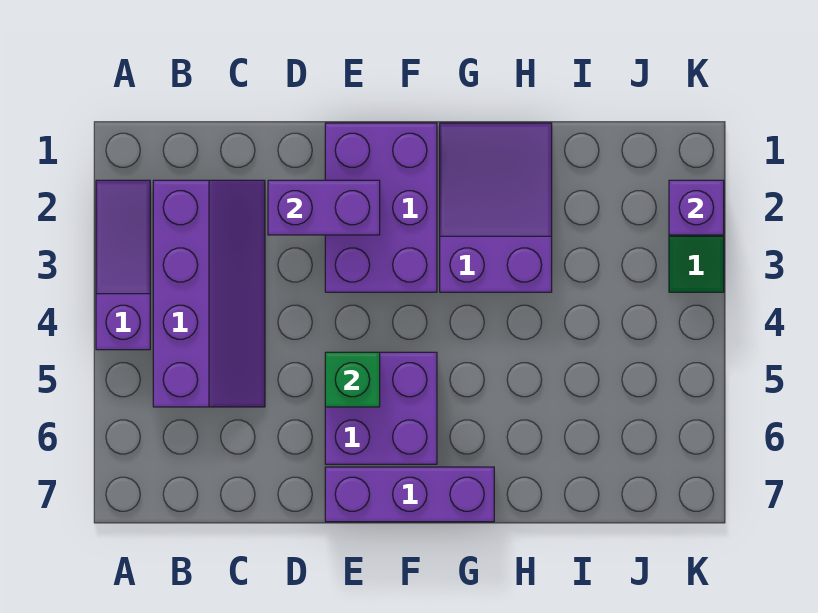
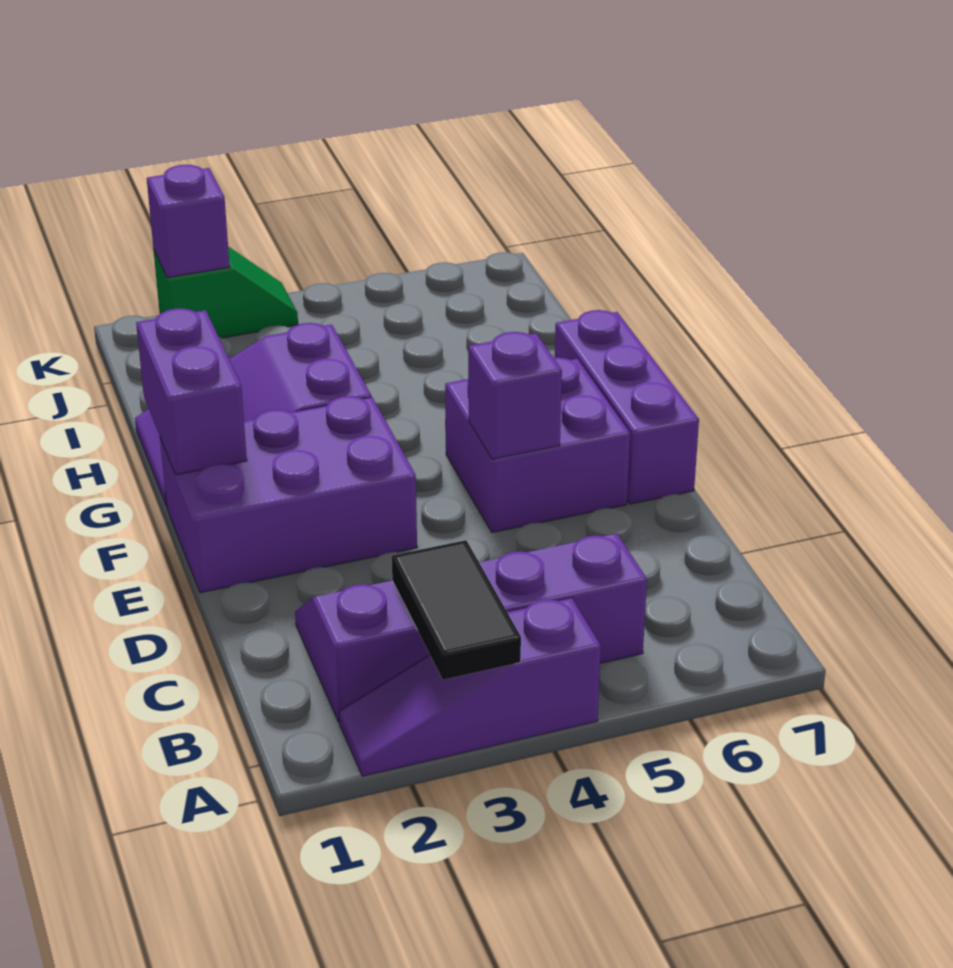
none -> black tile A3:B3 level 2
purple brick D2:E2 level 2 -> purple brick F1:G1 level 2
green brick E5 level 2 -> purple brick E5 level 2

